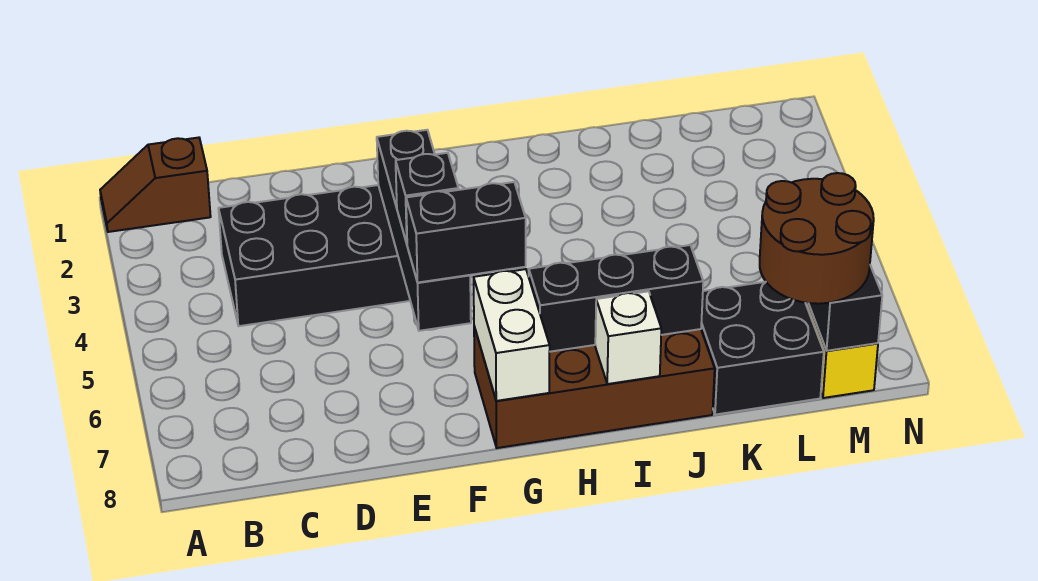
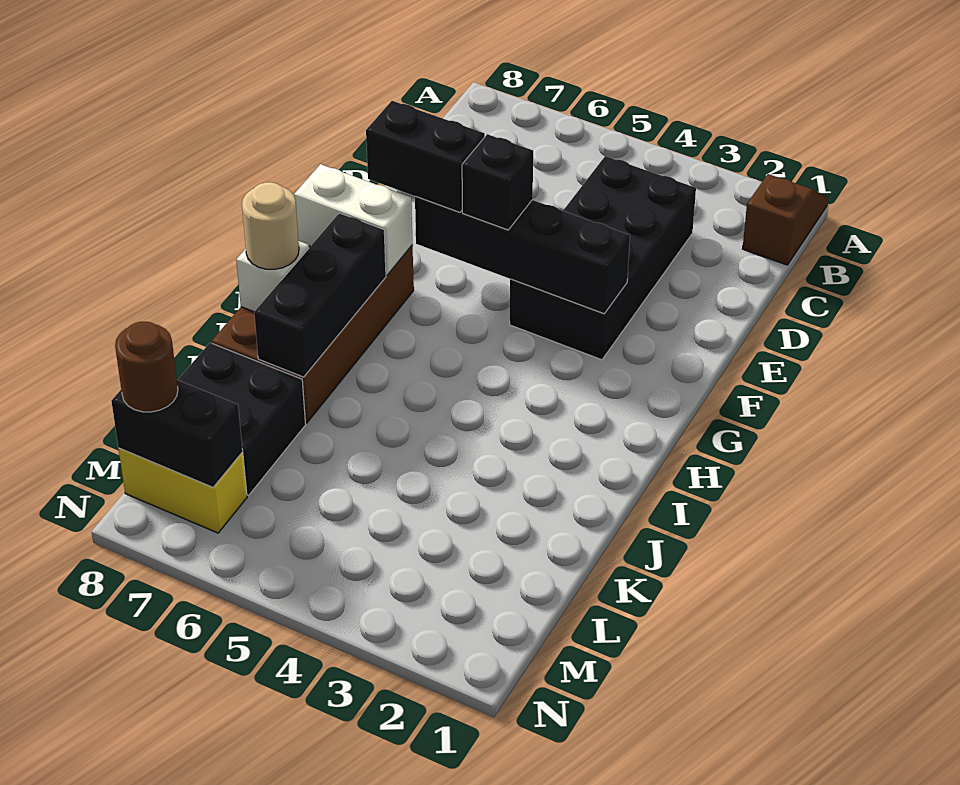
black brick F6:G6 level 3 -> black brick F6:F7 level 3
none -> tan round brick I8 level 3
brown round brick L7:M8 level 3 -> brown round brick M8 level 3

